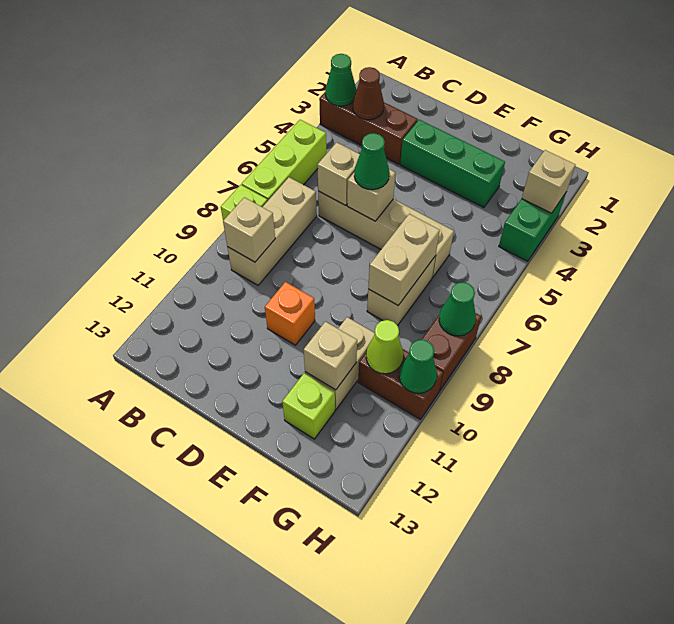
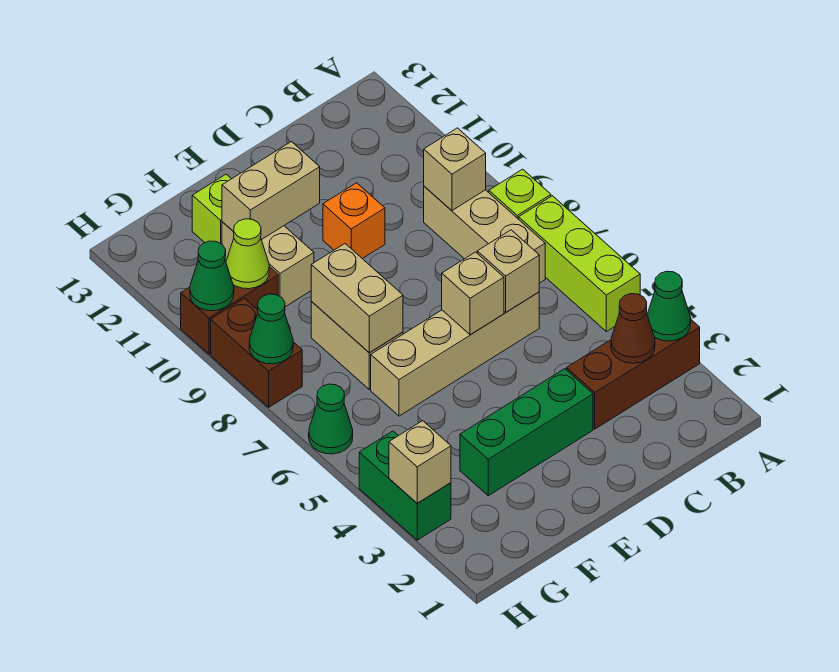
green cone D6 level 3 -> green cone H6 level 1
tan brick F11 level 2 -> tan brick E11:F11 level 2

